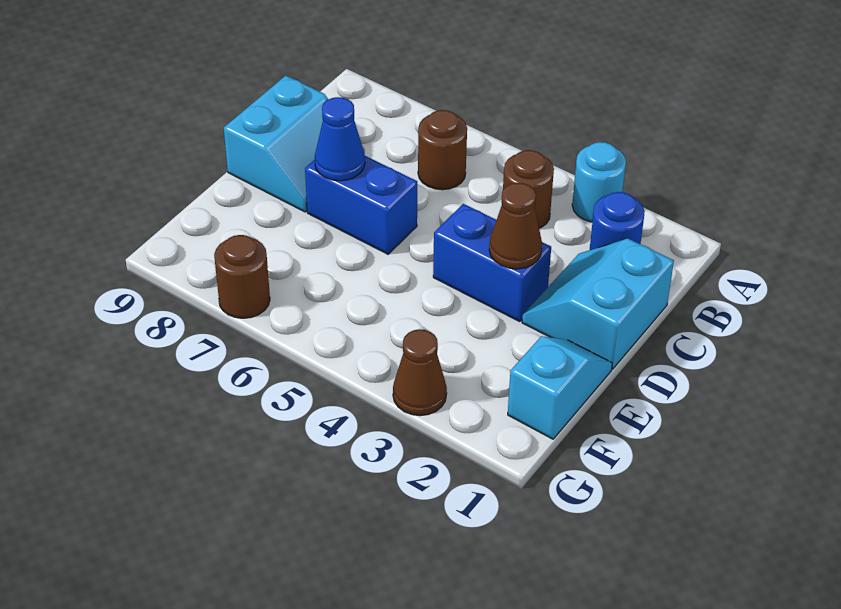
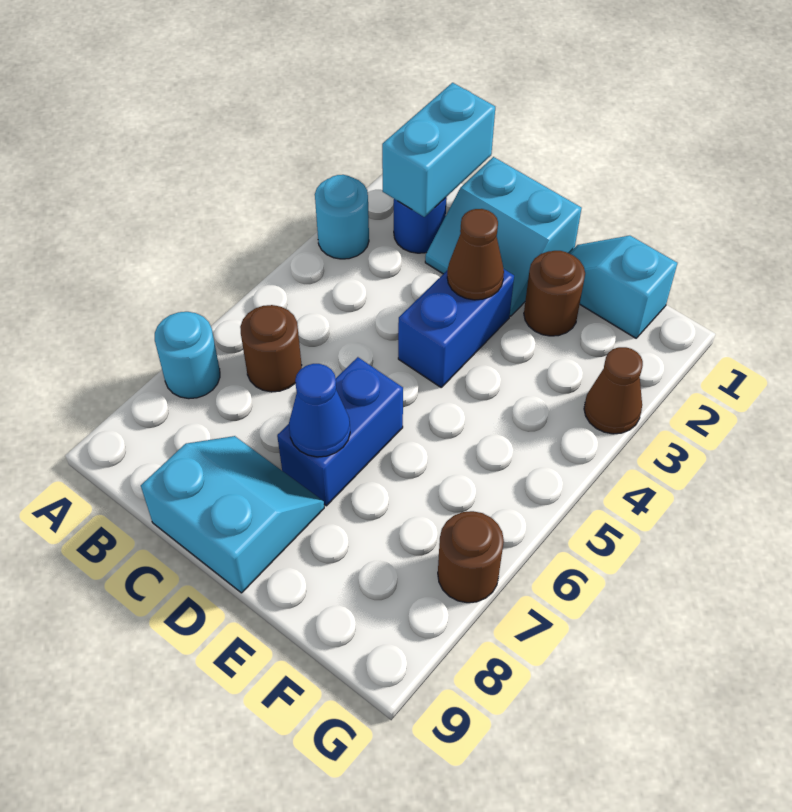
none -> cyan round brick A7 level 1
none -> cyan brick B1:B2 level 2
brown round brick B4 level 1 -> brown round brick E2 level 1

